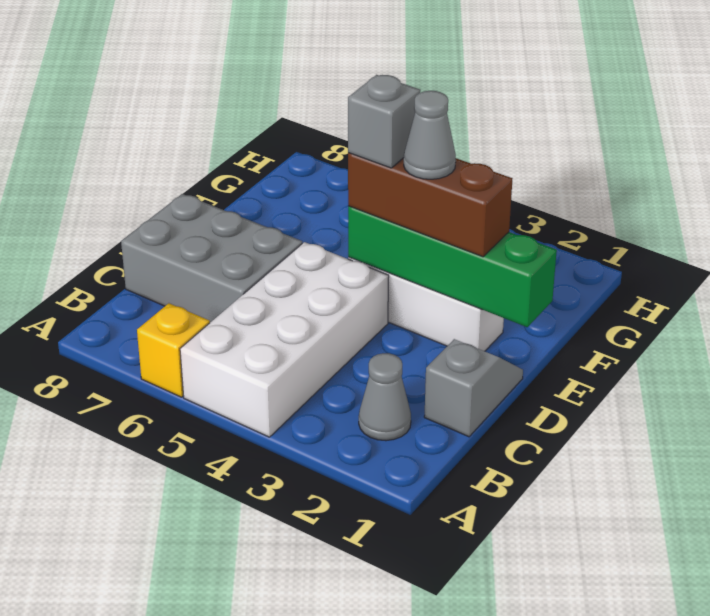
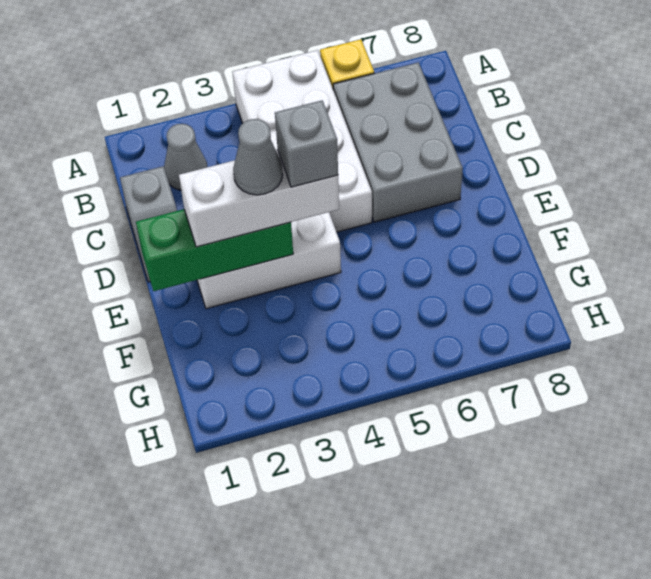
grey brick C6:D8 level 1 -> grey brick B6:D7 level 1
green brick E1:E4 level 2 -> green brick E1:E3 level 2
brown brick E2:E4 level 3 -> white brick E2:E4 level 3

